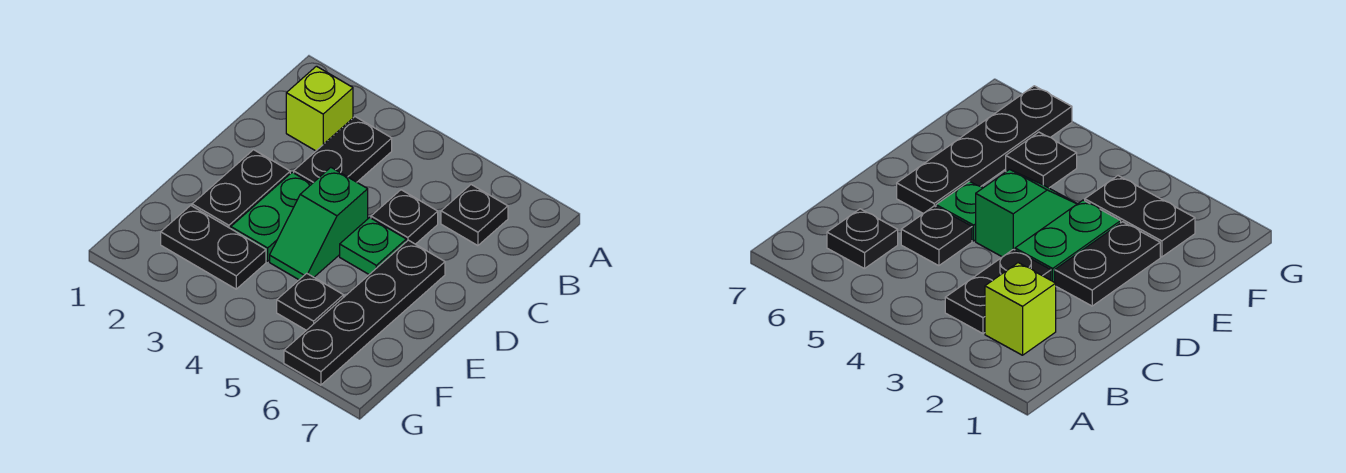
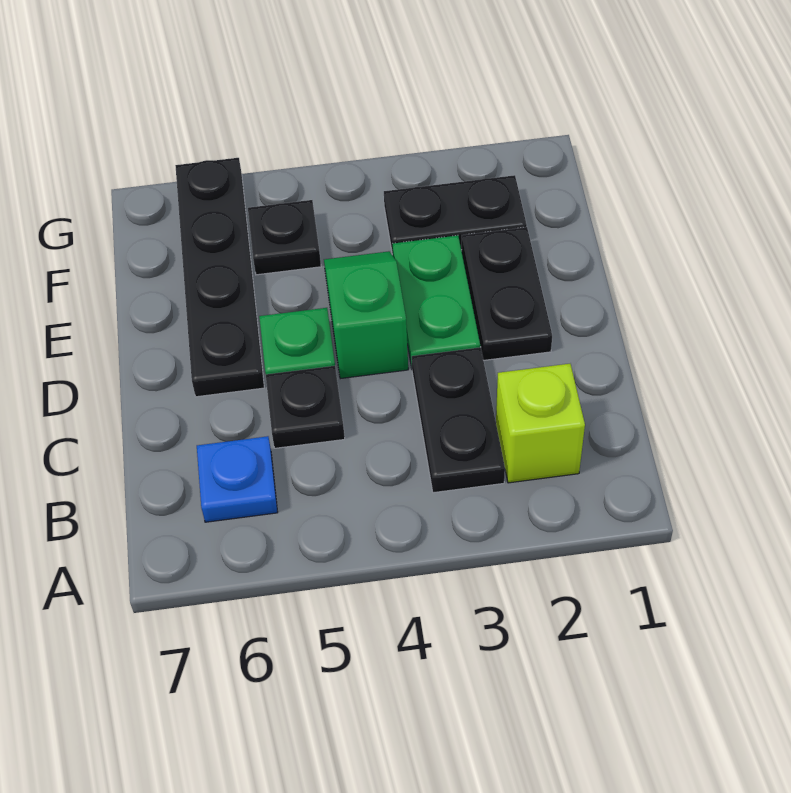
black plate B6 level 1 -> blue plate B6 level 1

